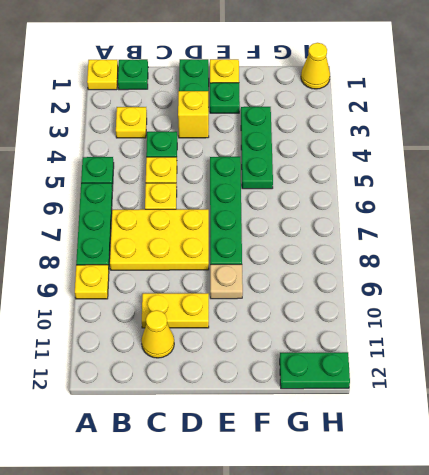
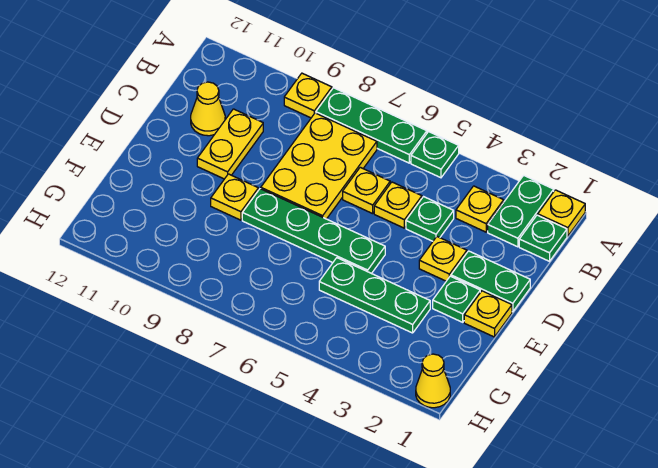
yellow brick D3 level 1 -> yellow plate D3 level 1
tan plate E9 level 1 -> yellow plate E9 level 1
green plate G12:H12 level 1 -> green plate A2:B2 level 1

